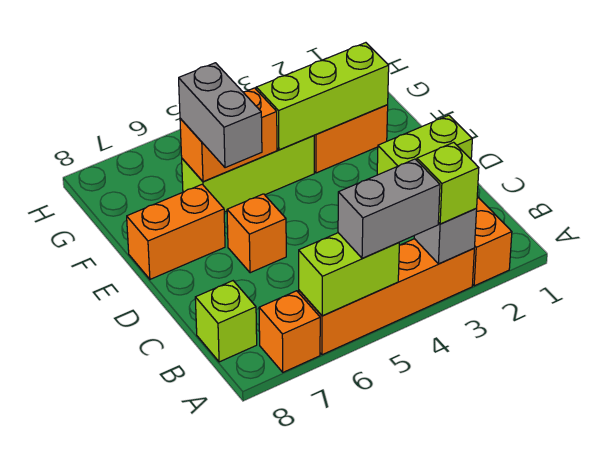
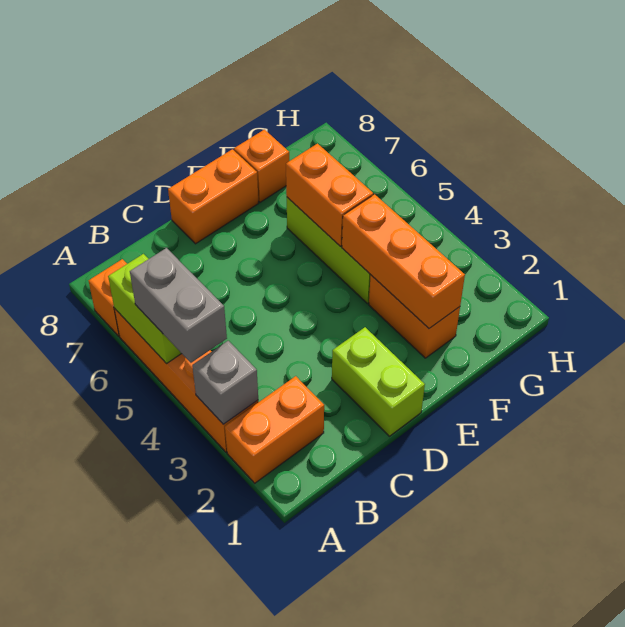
lime brick A3 level 3 -> none
lime brick B8 level 1 -> none
orange brick D6 level 1 -> orange brick F8 level 1
grey brick E6:F6 level 3 -> none
orange brick E7:E8 level 1 -> orange brick D8:E8 level 1
lime brick F2:F4 level 2 -> orange brick F2:F4 level 2

